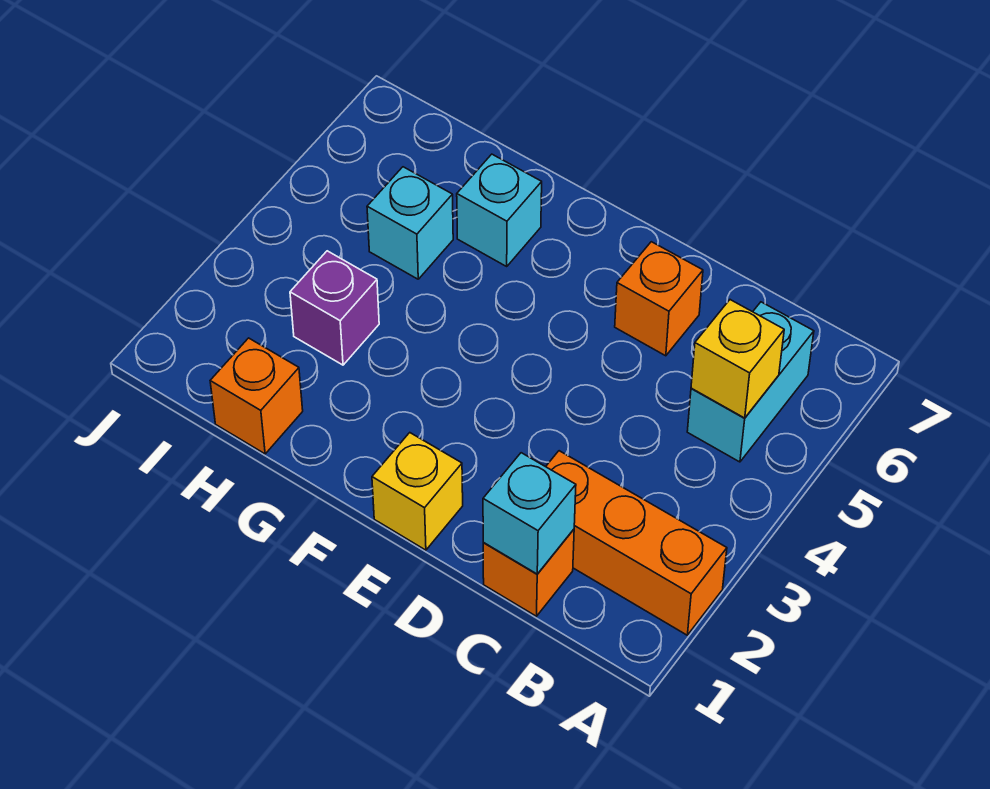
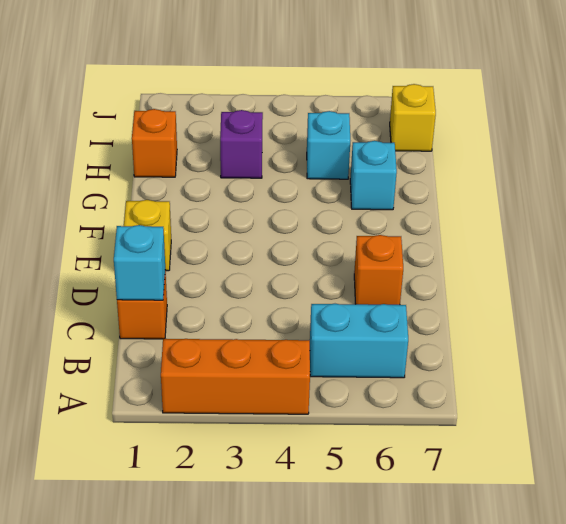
orange brick A2:C2 level 1 -> orange brick A2:A4 level 1
yellow brick B5 level 2 -> yellow brick I7 level 1

